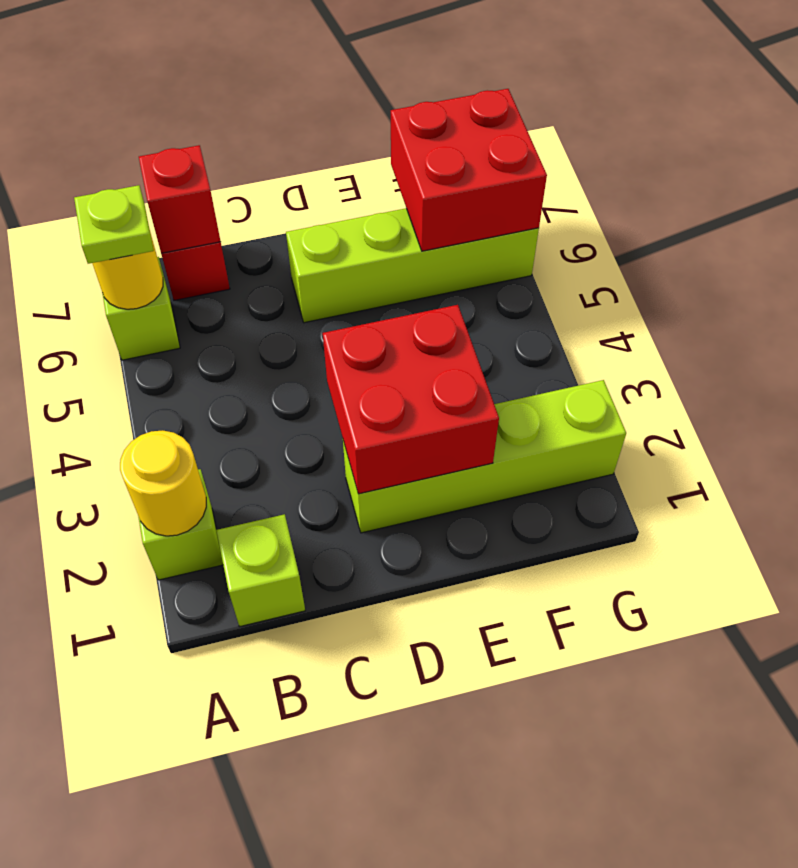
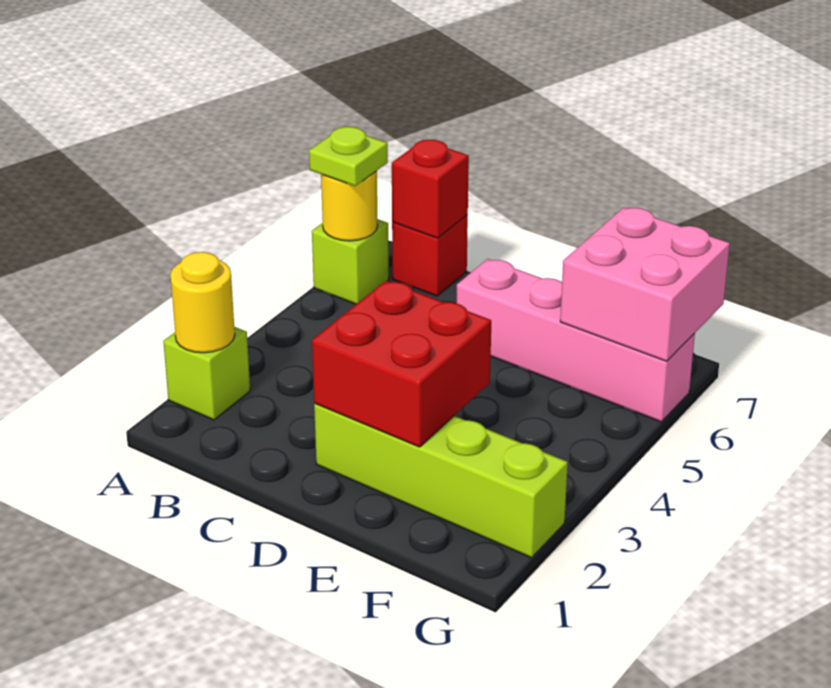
lime brick B1 level 1 -> none
lime brick D6:G6 level 1 -> pink brick D6:G6 level 1
red brick F6:G7 level 2 -> pink brick F6:G7 level 2

